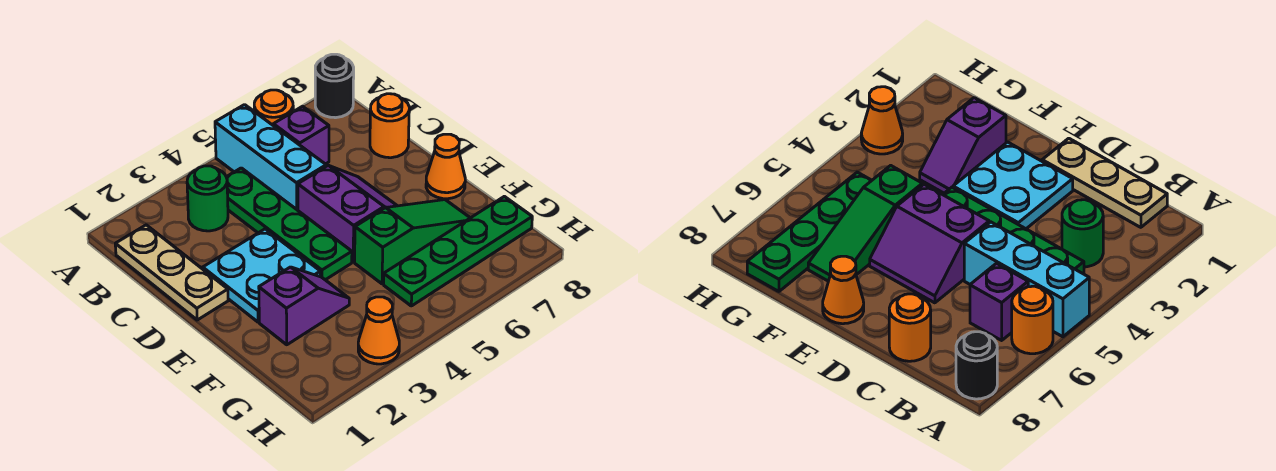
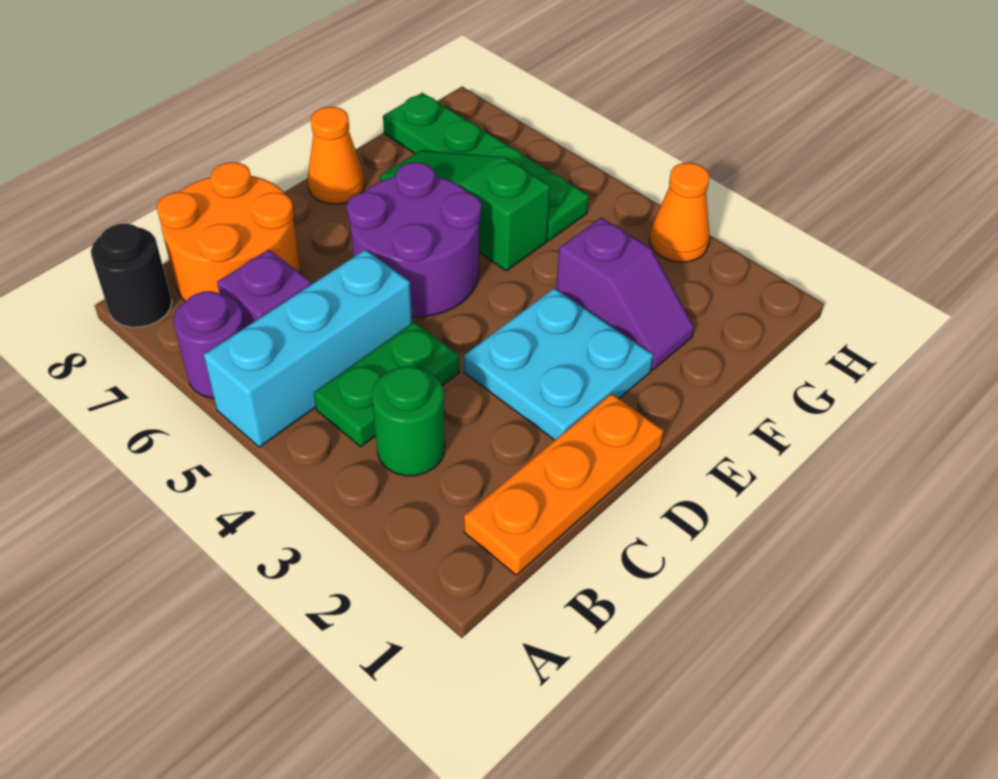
orange round brick A6 level 1 -> purple round brick A6 level 1
tan plate B1:D1 level 1 -> orange plate B1:D1 level 1
green plate B4:E4 level 1 -> green plate B4:C4 level 1
orange round brick C8 level 1 -> orange round brick B7:C8 level 1
purple slope D5:E6 level 1 top 5 -> purple round brick D5:E6 level 1
purple slope F2:F3 level 1 top 2 -> purple slope F2:F3 level 1 top 3

